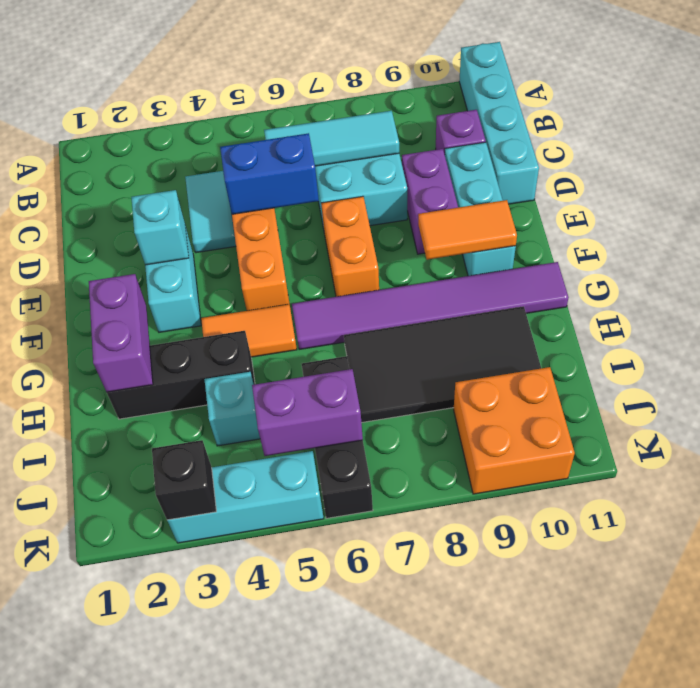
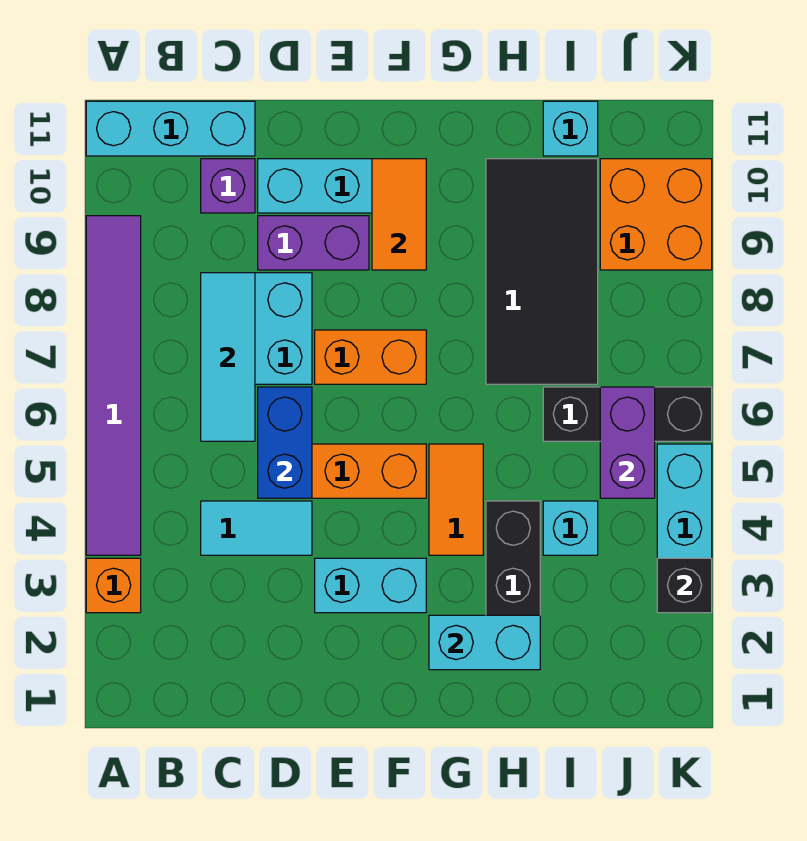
none -> orange brick A3 level 1
cyan brick A11:D11 level 1 -> cyan brick A11:C11 level 1
cyan brick E3 level 2 -> cyan brick I11 level 1
purple brick G2:H2 level 2 -> cyan brick G2:H2 level 2
purple tile G6:G11 level 1 -> purple tile A4:A9 level 1

